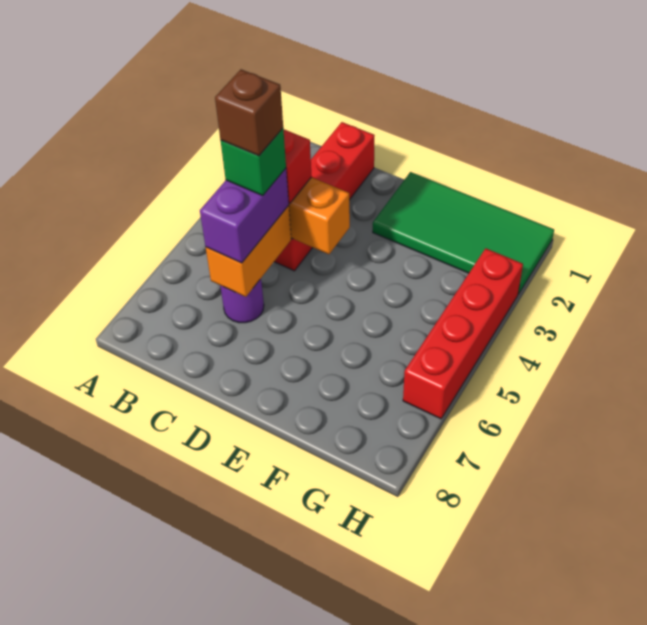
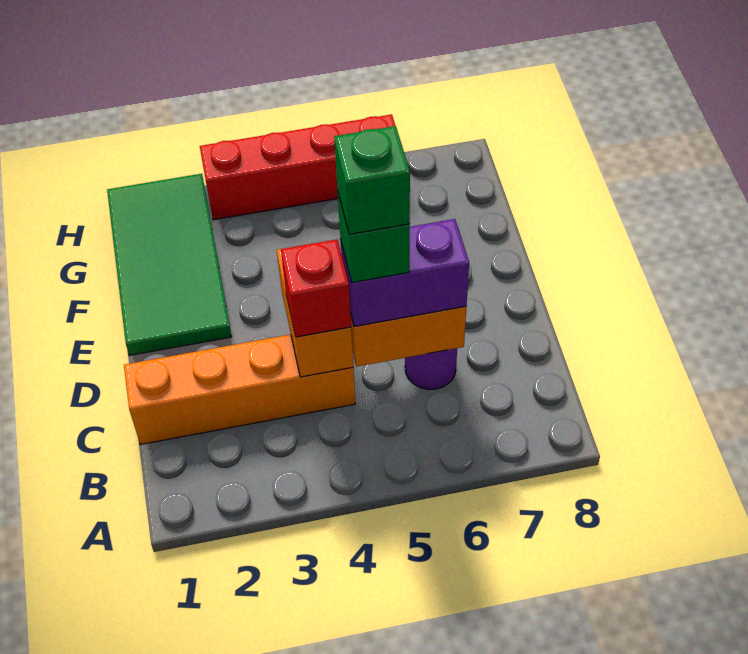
red brick C1:C4 level 1 -> orange brick C1:C4 level 1
brown brick C5 level 5 -> green brick C5 level 5

